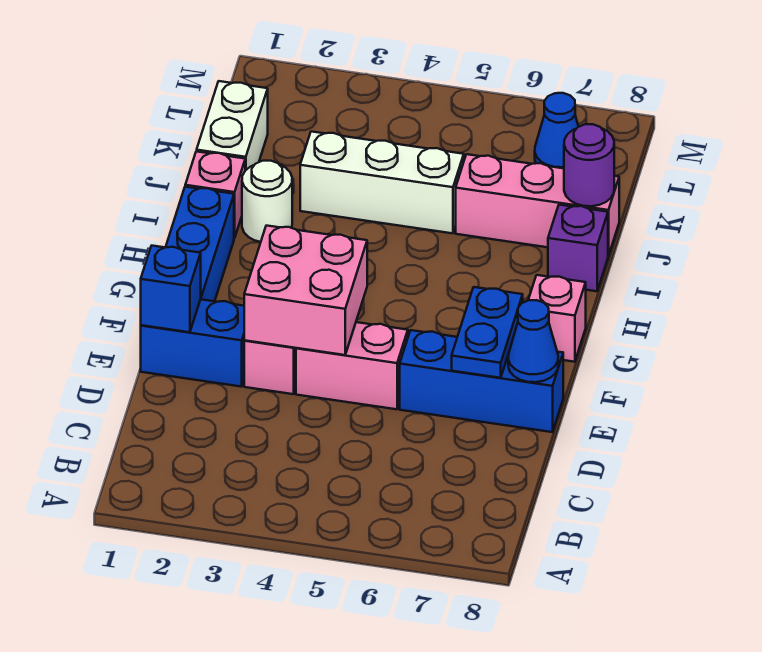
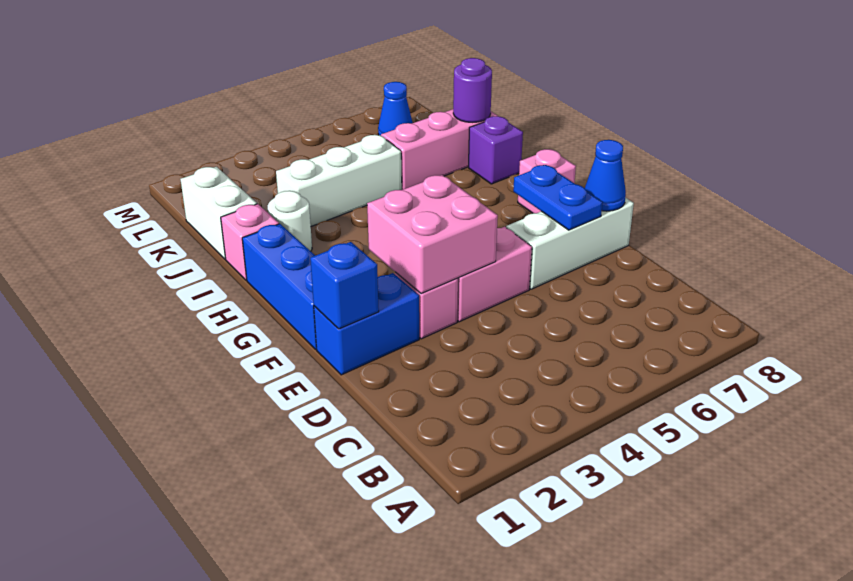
blue brick E6:E8 level 1 -> white brick E6:E8 level 1

